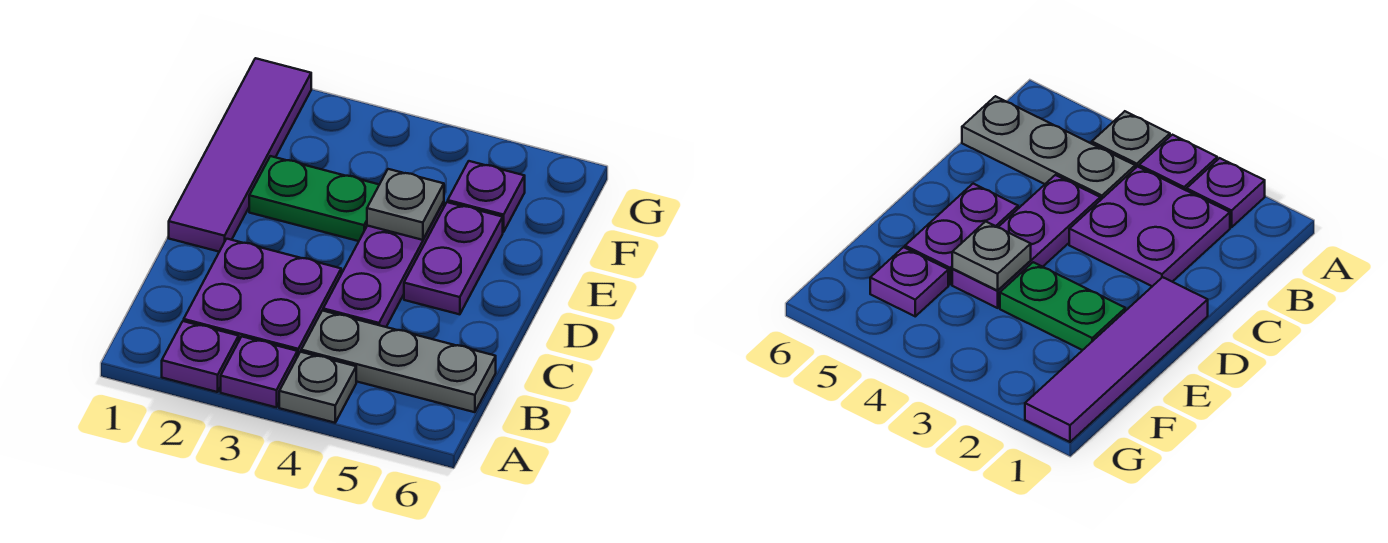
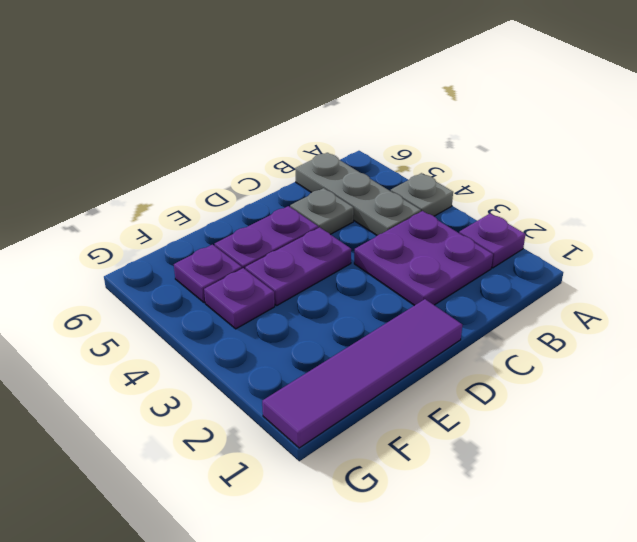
purple plate A3 level 1 -> purple plate F4 level 1
purple plate C4:E4 level 1 -> purple plate D4:E4 level 1
green plate E2:E3 level 1 -> none
grey plate E4 level 2 -> grey plate C5 level 1

